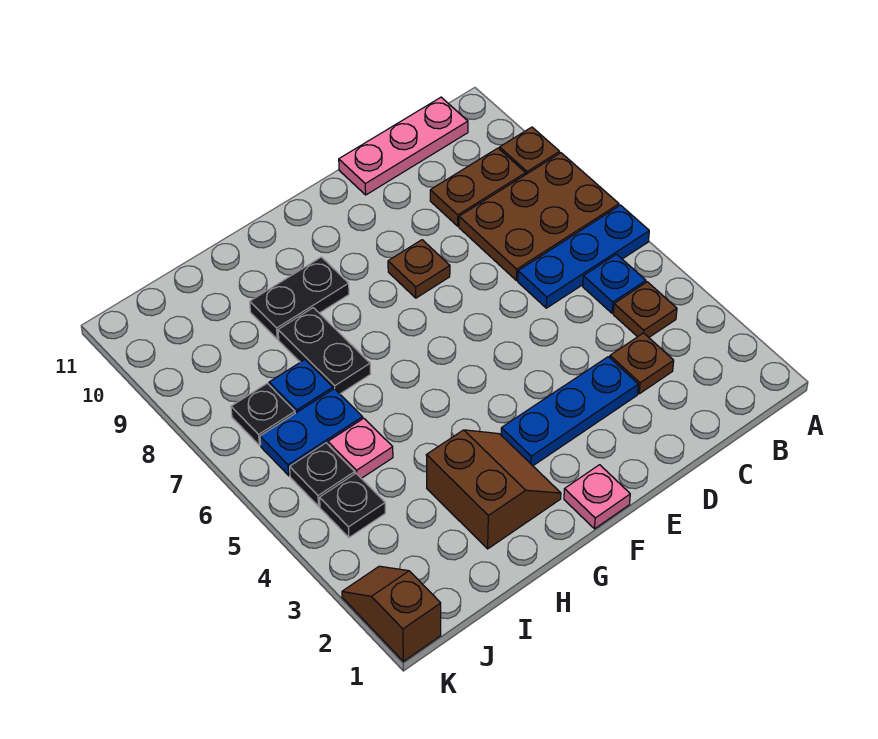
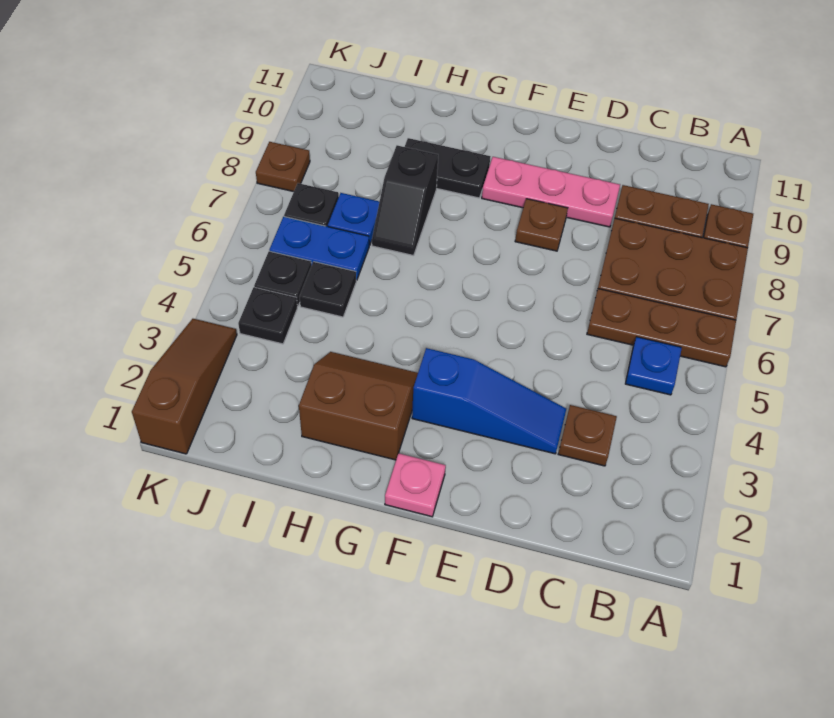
blue plate A6:C6 level 1 -> brown plate A6:C6 level 1
brown plate B4 level 1 -> brown plate K8 level 1
pink plate B11:D11 level 1 -> pink plate D9:F9 level 1
blue plate D3:F3 level 1 -> blue slope D3:F3 level 1 top F
brown slope G2:H3 level 1 top H -> brown slope G2:H3 level 1 top 2
black plate H7:H8 level 1 -> black slope H7:H8 level 1 top 8
pink plate I5 level 1 -> black plate I5 level 1
brown slope K1:K2 level 1 top 1 -> brown slope K1:K3 level 1 top 1

